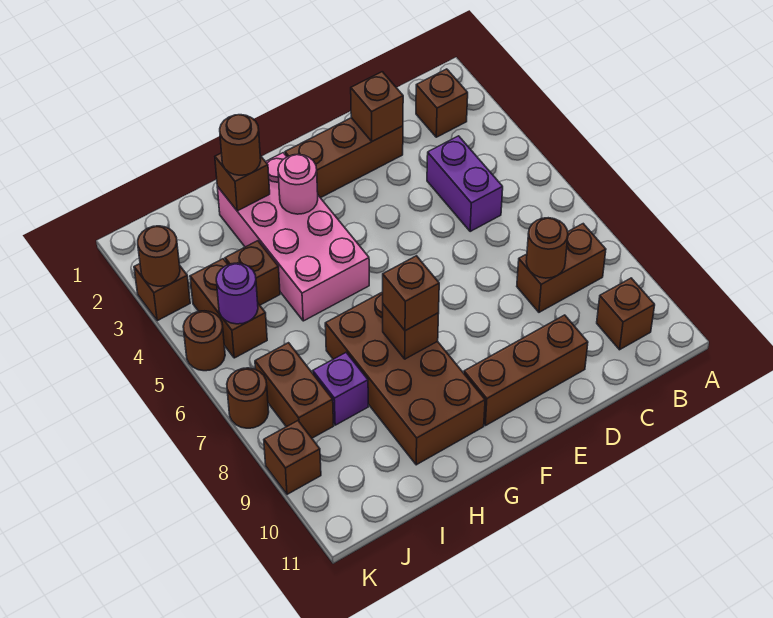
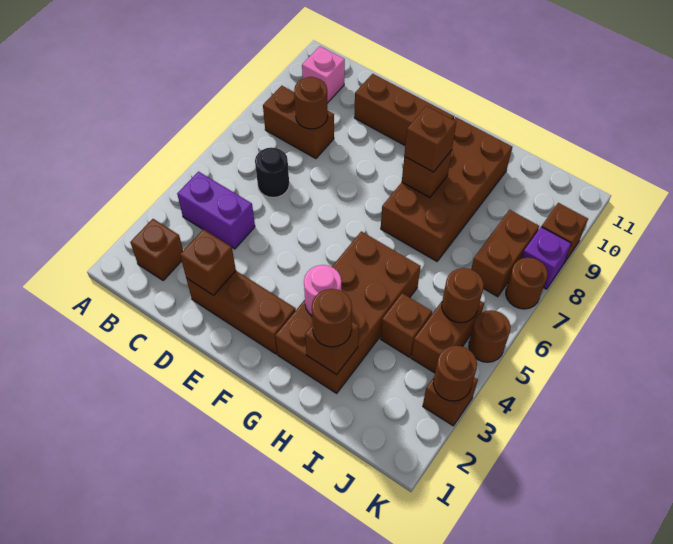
brown brick B10 level 1 -> pink brick B10 level 1
purple brick C4:C5 level 1 -> purple brick B4:C4 level 1
none -> black round brick C6 level 1
pink brick G2:H5 level 1 -> brown brick G2:H5 level 1
purple brick I8 level 1 -> purple brick K8 level 1
purple round brick J5 level 2 -> brown round brick J5 level 2

